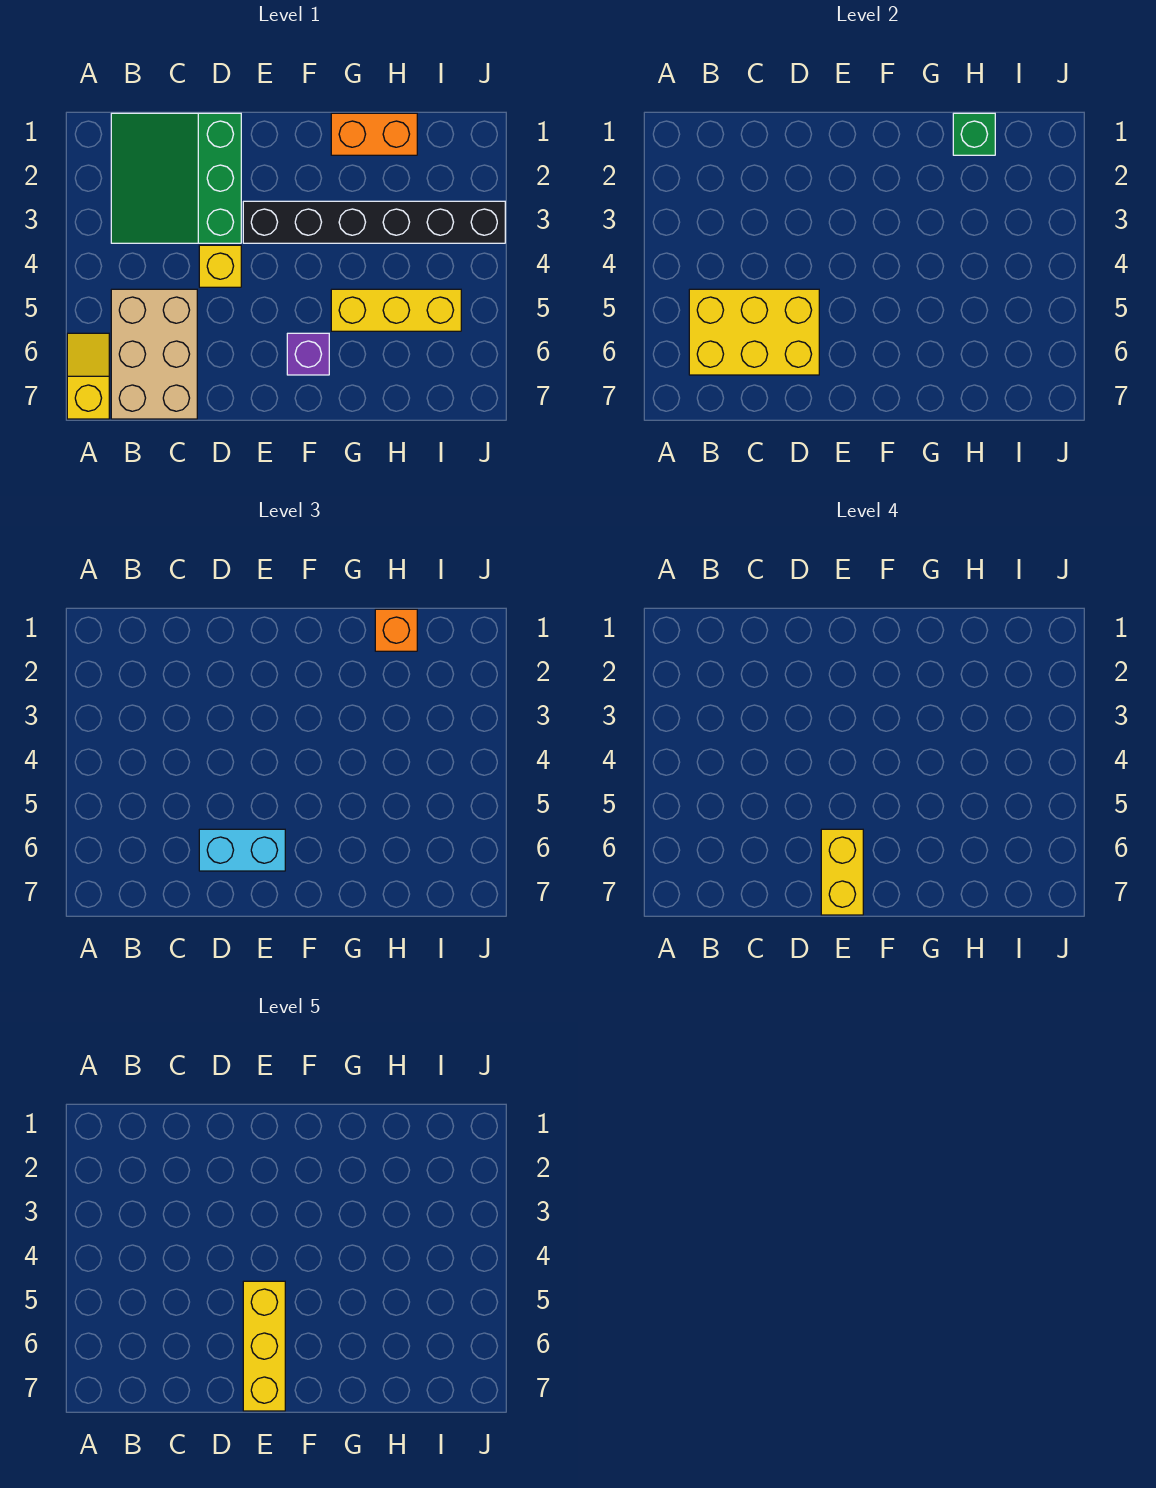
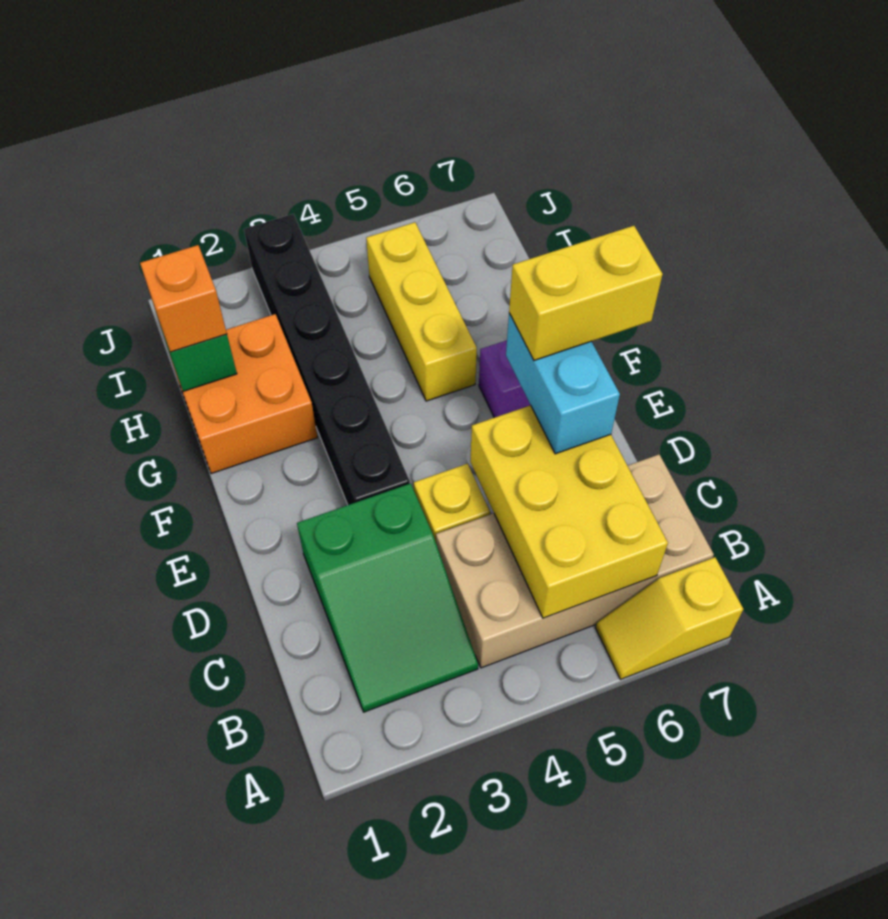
green slope B1:D3 level 1 top D -> green slope B2:D3 level 1 top D
tan brick B5:C7 level 1 -> tan brick B4:C7 level 1
yellow brick E5:E7 level 5 -> none
orange brick G1:H1 level 1 -> orange brick G1:H2 level 1

